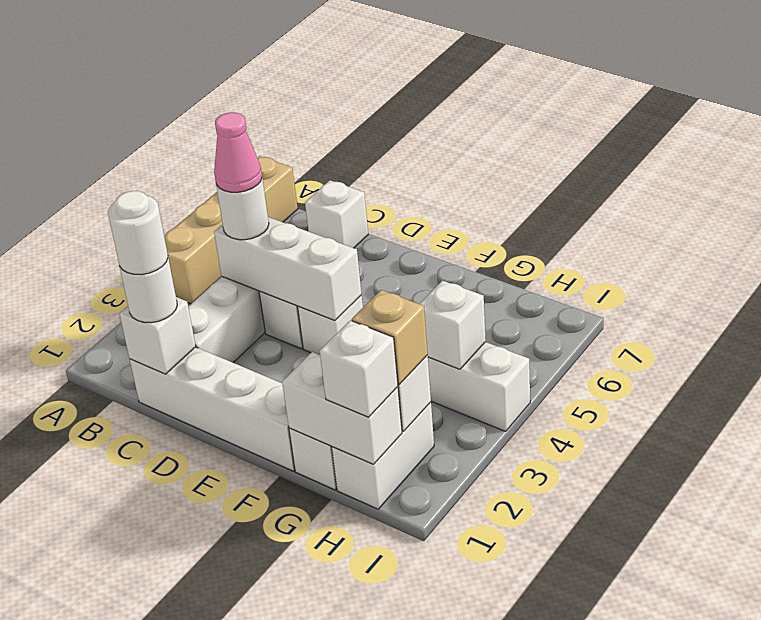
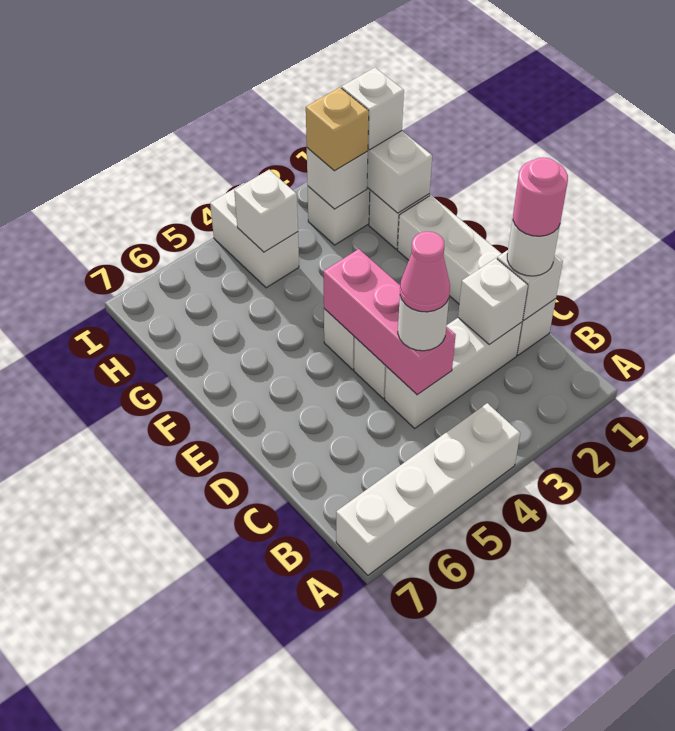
tan brick A4:A7 level 1 -> white brick A4:A7 level 1
white round brick C1 level 4 -> pink round brick C1 level 4
white brick C4:E4 level 2 -> pink brick C4:E4 level 2
white brick C7 level 1 -> white brick C2 level 2

